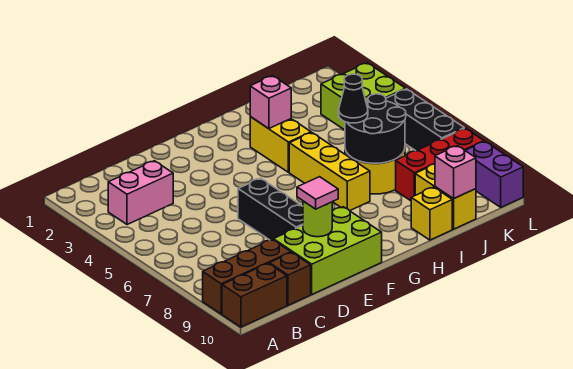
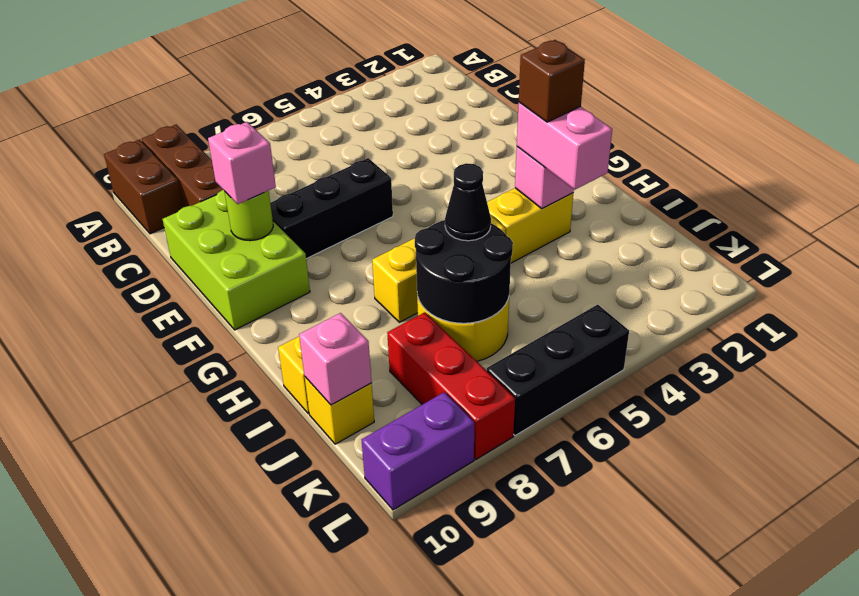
pink brick B3:C3 level 1 -> pink brick H3:I3 level 3
brown brick C10 level 1 -> brown brick H3 level 4
pink tile E9 level 3 -> pink brick E9 level 3
yellow brick J9:J10 level 1 -> yellow brick J10 level 1
lime brick K3:L4 level 1 -> none

